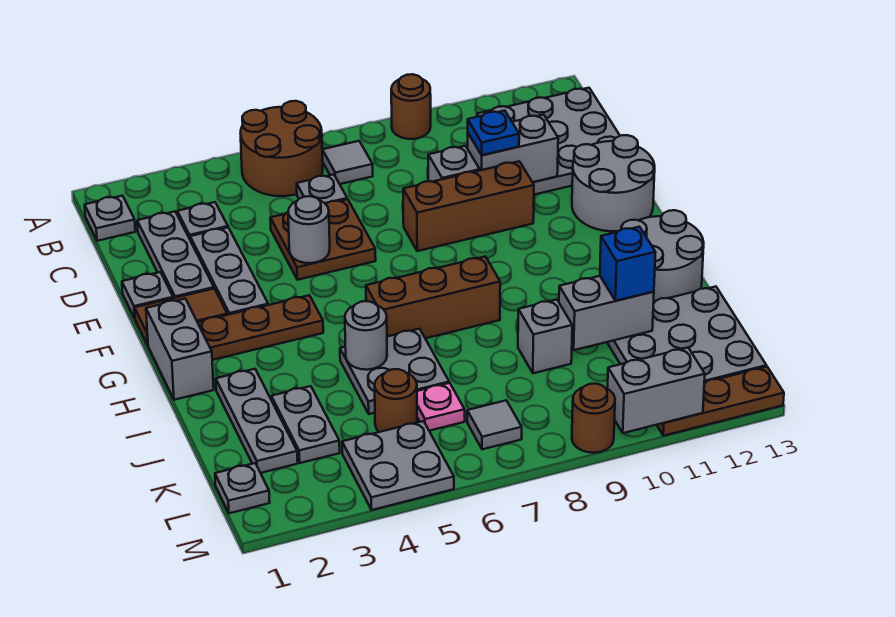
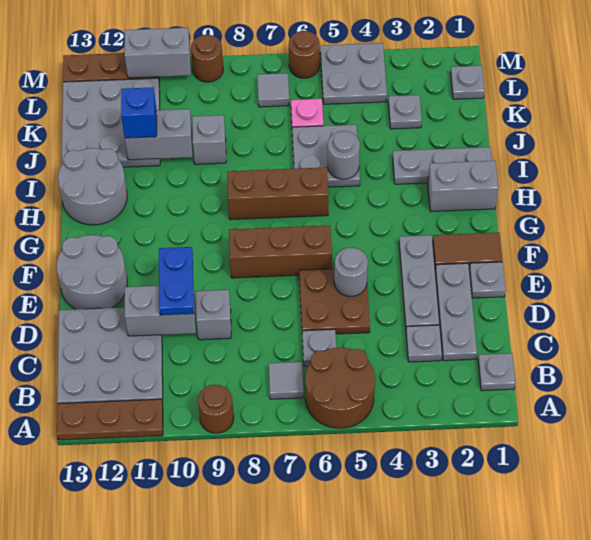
blue plate D10 level 3 -> blue plate D10:E10 level 3
brown brick E8:E10 level 1 -> brown brick F6:F8 level 1
grey brick G1:H1 level 1 -> grey brick H1:H2 level 1
brown plate G2:G4 level 1 -> brown plate A11:A13 level 1
grey plate I2:K2 level 1 -> grey plate I1:I3 level 1
grey plate J3:K3 level 1 -> grey plate K3 level 1
brown round brick K5 level 1 -> brown round brick M6 level 1

